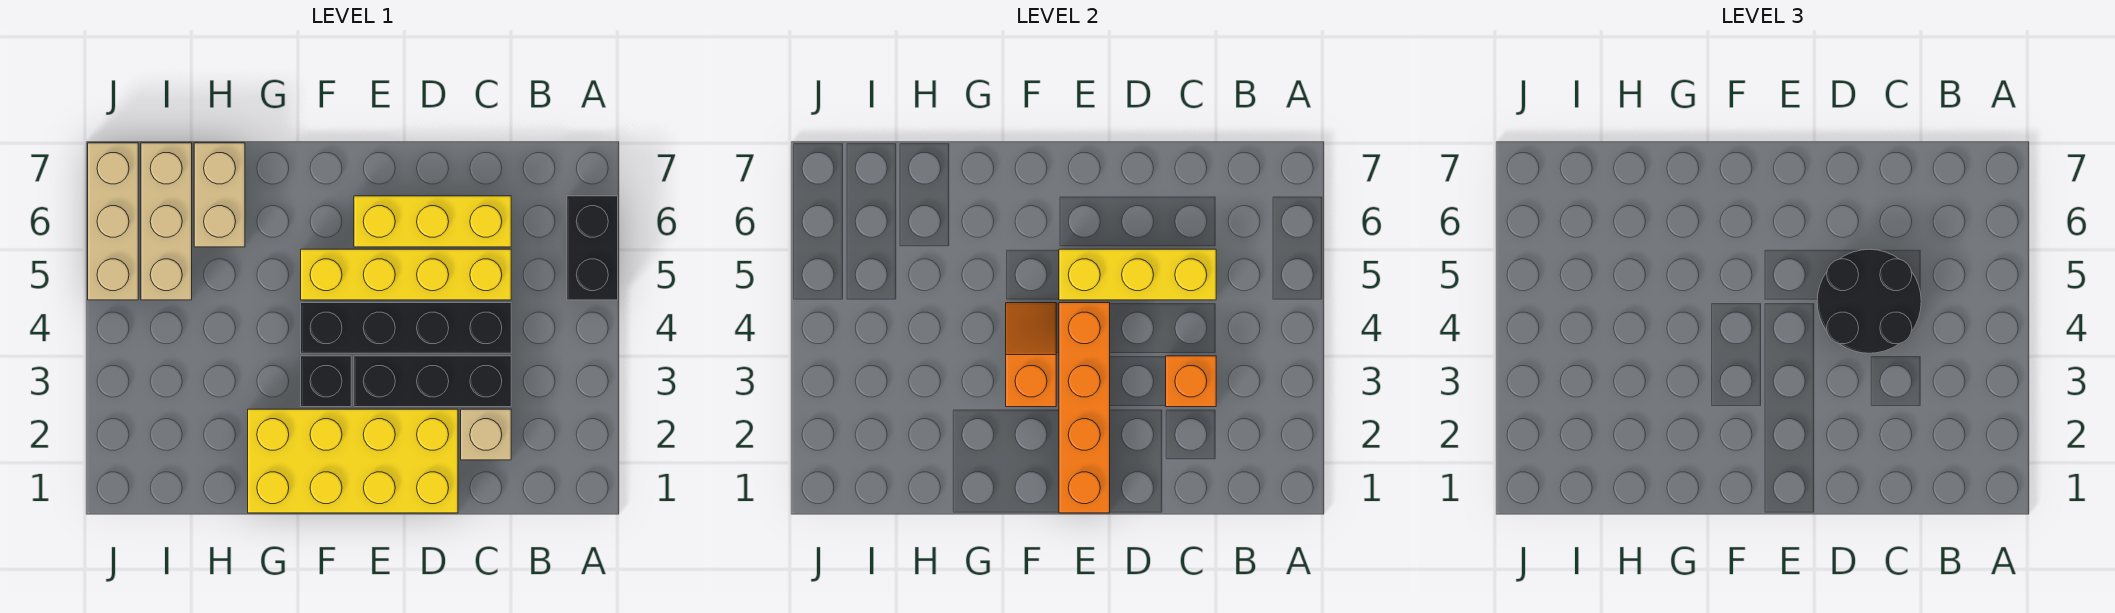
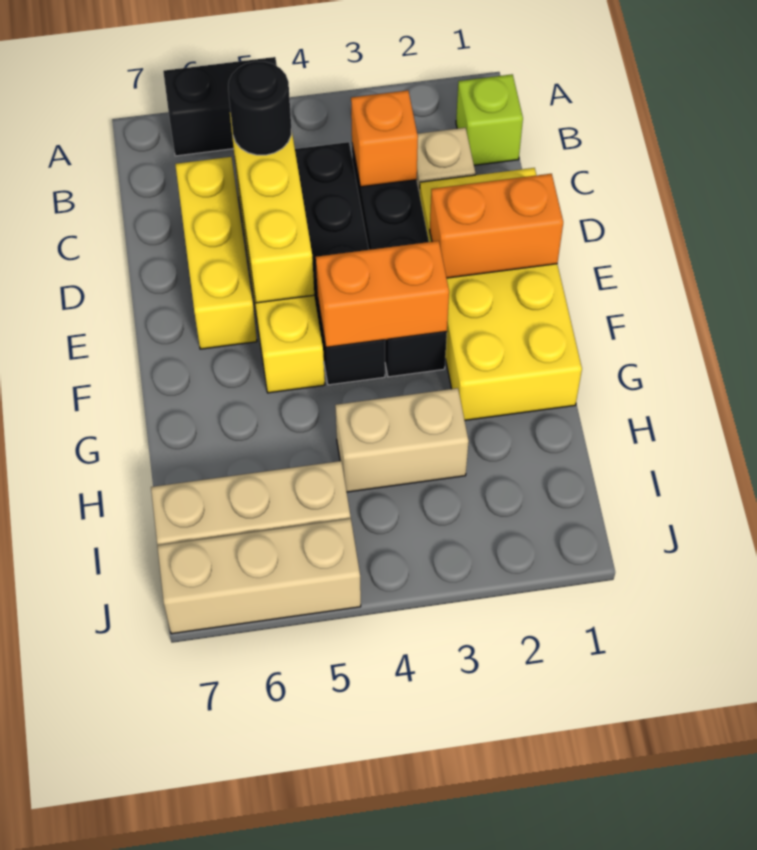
none -> lime brick B1 level 1
black round brick C4:D5 level 3 -> black round brick C5 level 3
orange brick E1:E4 level 2 -> orange brick E1:E2 level 2
orange slope F3:F4 level 2 top 3 -> orange brick F3:F4 level 2
tan brick H6:H7 level 1 -> tan brick H3:H4 level 1

